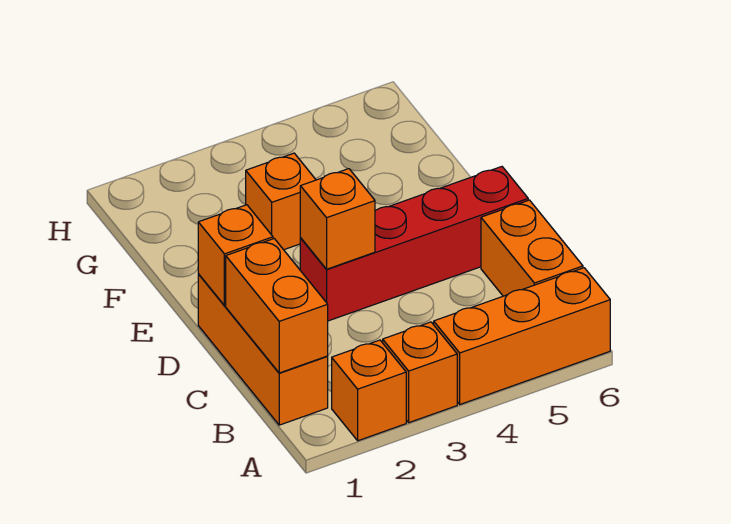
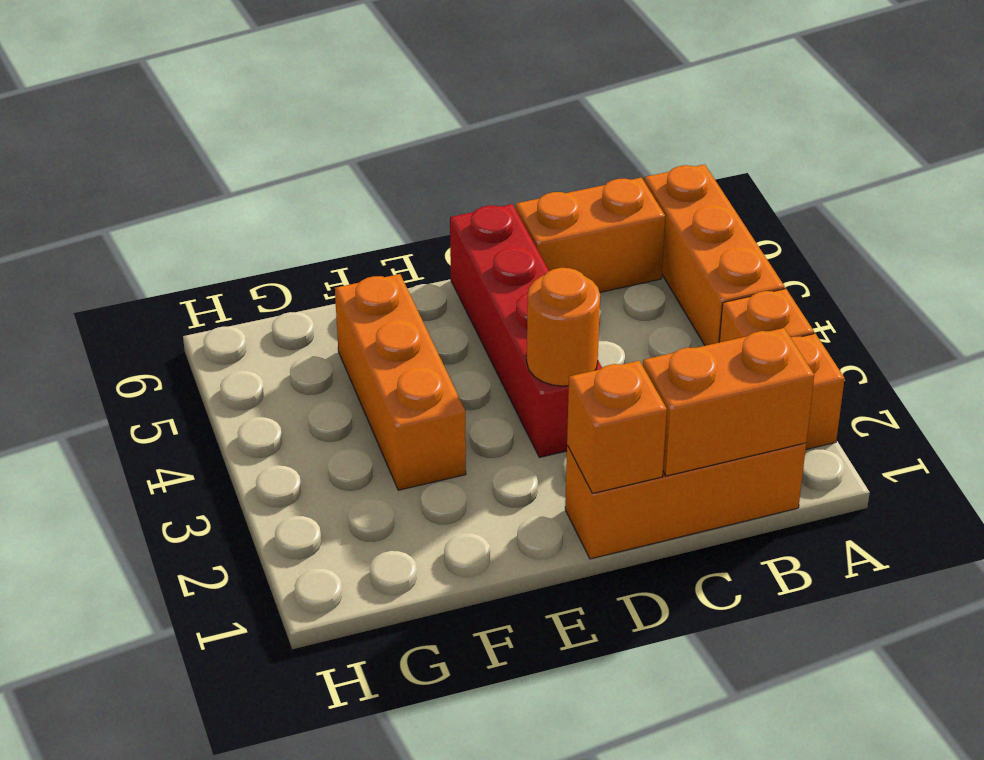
orange brick D3 level 2 -> orange round brick D3 level 2
orange brick F3 level 1 -> orange brick F3:F5 level 1

